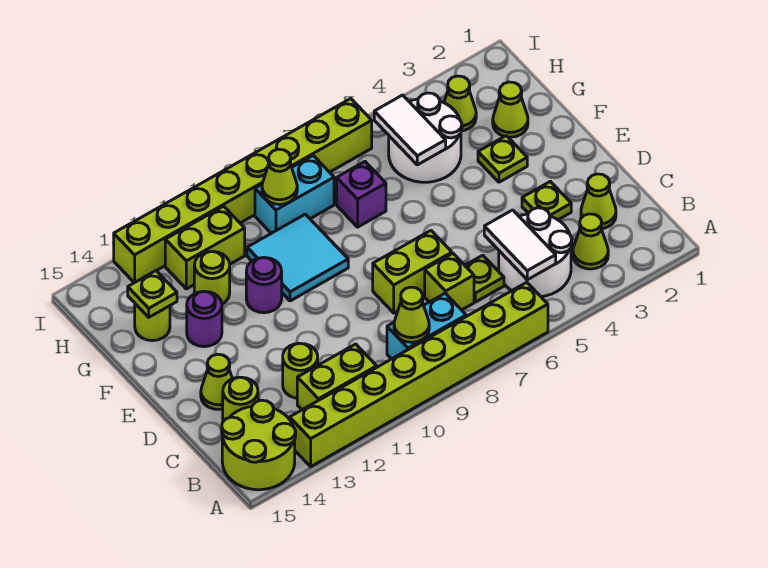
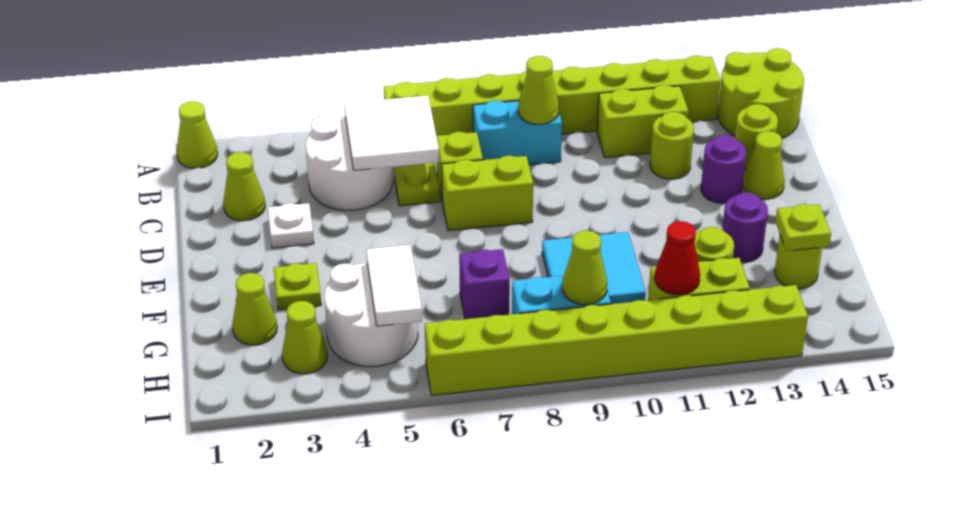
lime cone B3 level 1 -> lime cone A1 level 1
white tile B5:C5 level 2 -> white tile B5:C6 level 2
lime plate D3 level 1 -> white plate D3 level 1
purple round brick F11 level 1 -> purple round brick D13 level 1
none -> red cone H11 level 2

